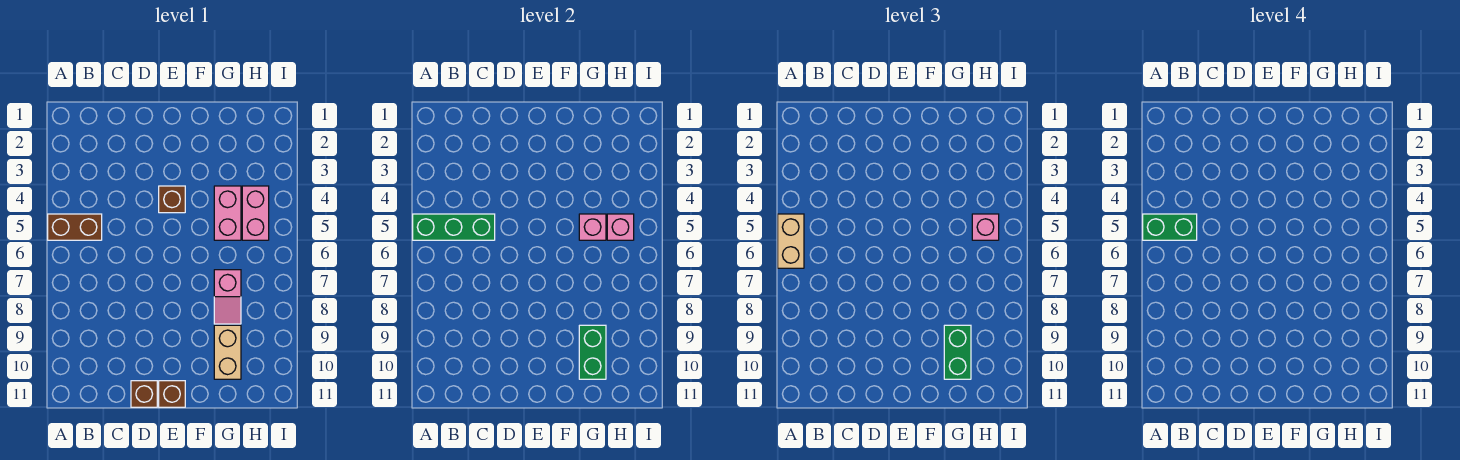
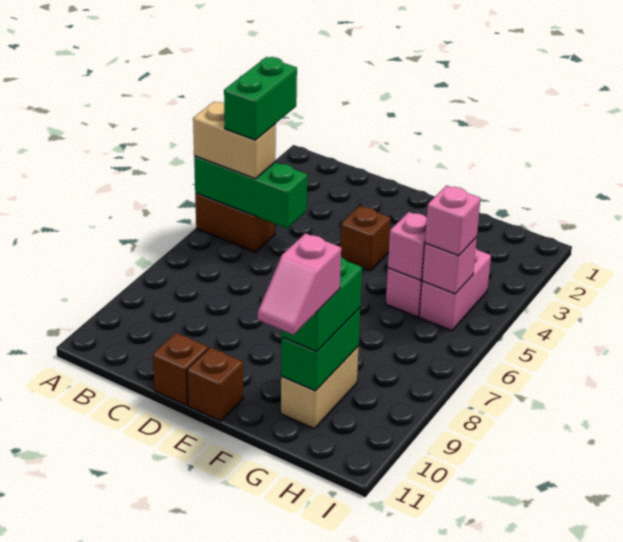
tan brick A5:A6 level 3 -> tan brick A5:B5 level 3
green brick A5:B5 level 4 -> green brick B4:B5 level 4
pink slope G7:G8 level 1 top 7 -> pink slope G10:G11 level 4 top 10

